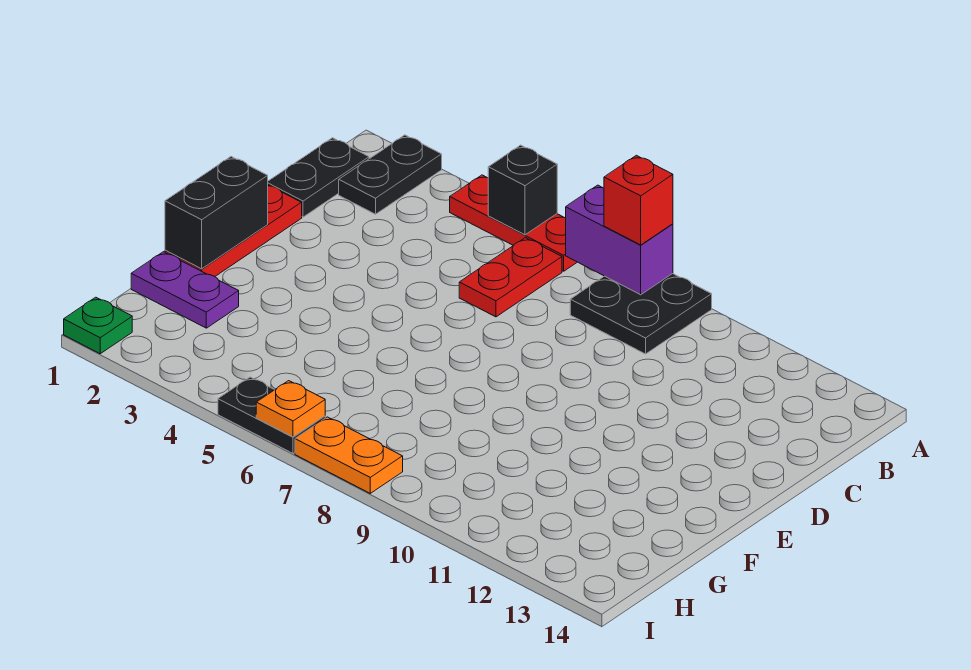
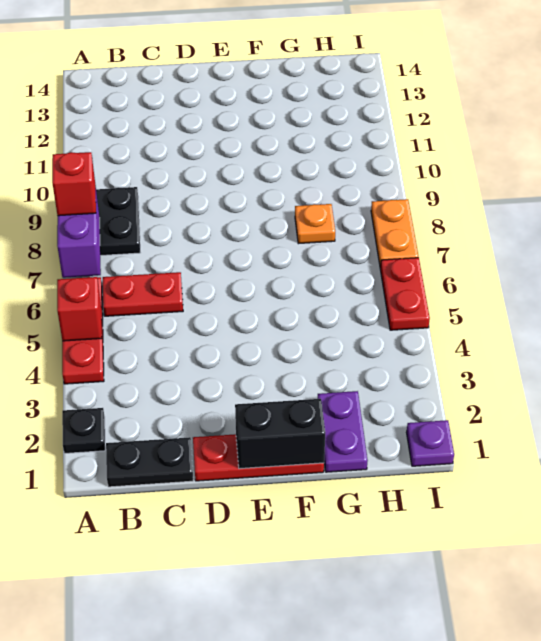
black plate A2:B2 level 1 -> black plate A2 level 1
black brick A5 level 2 -> red brick A5 level 2
green plate I1 level 1 -> purple plate I1 level 1
black plate I5:I6 level 1 -> red plate I5:I6 level 1
orange plate I6 level 2 -> orange plate G8 level 1

